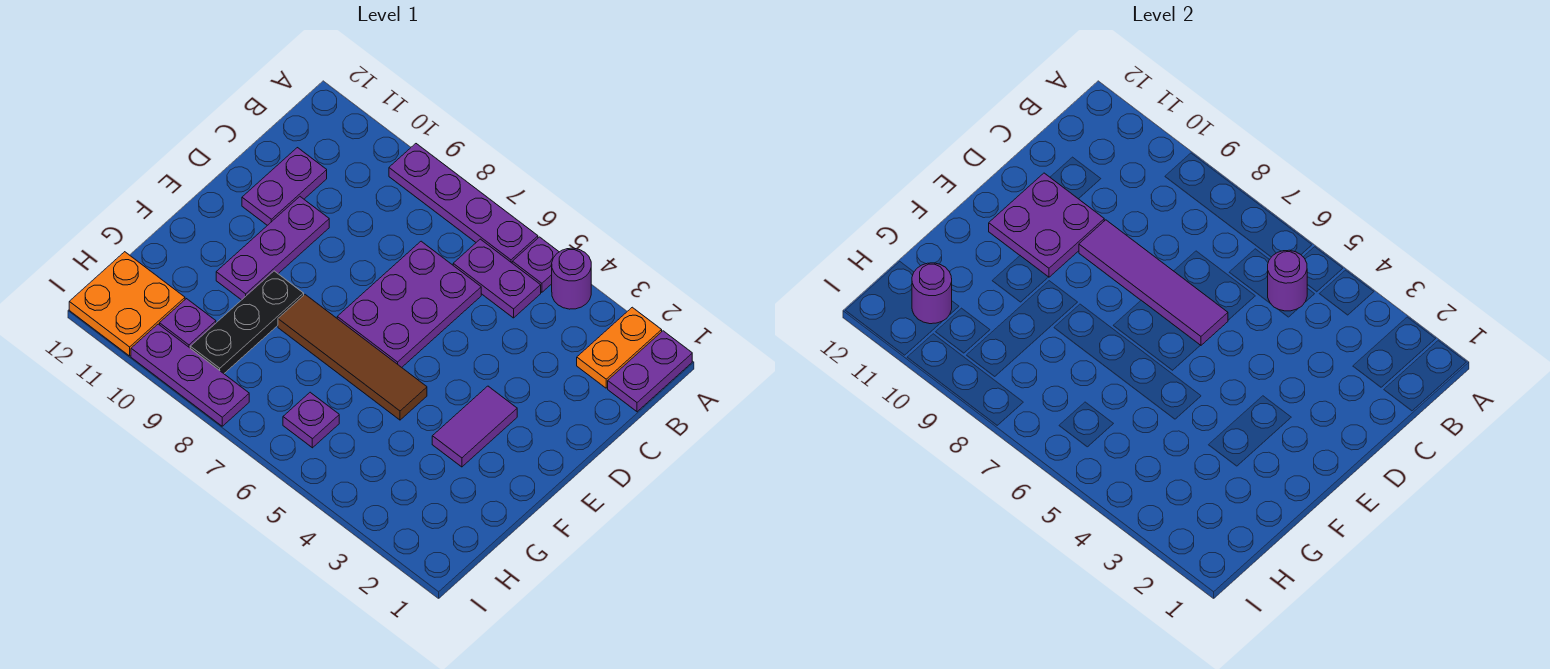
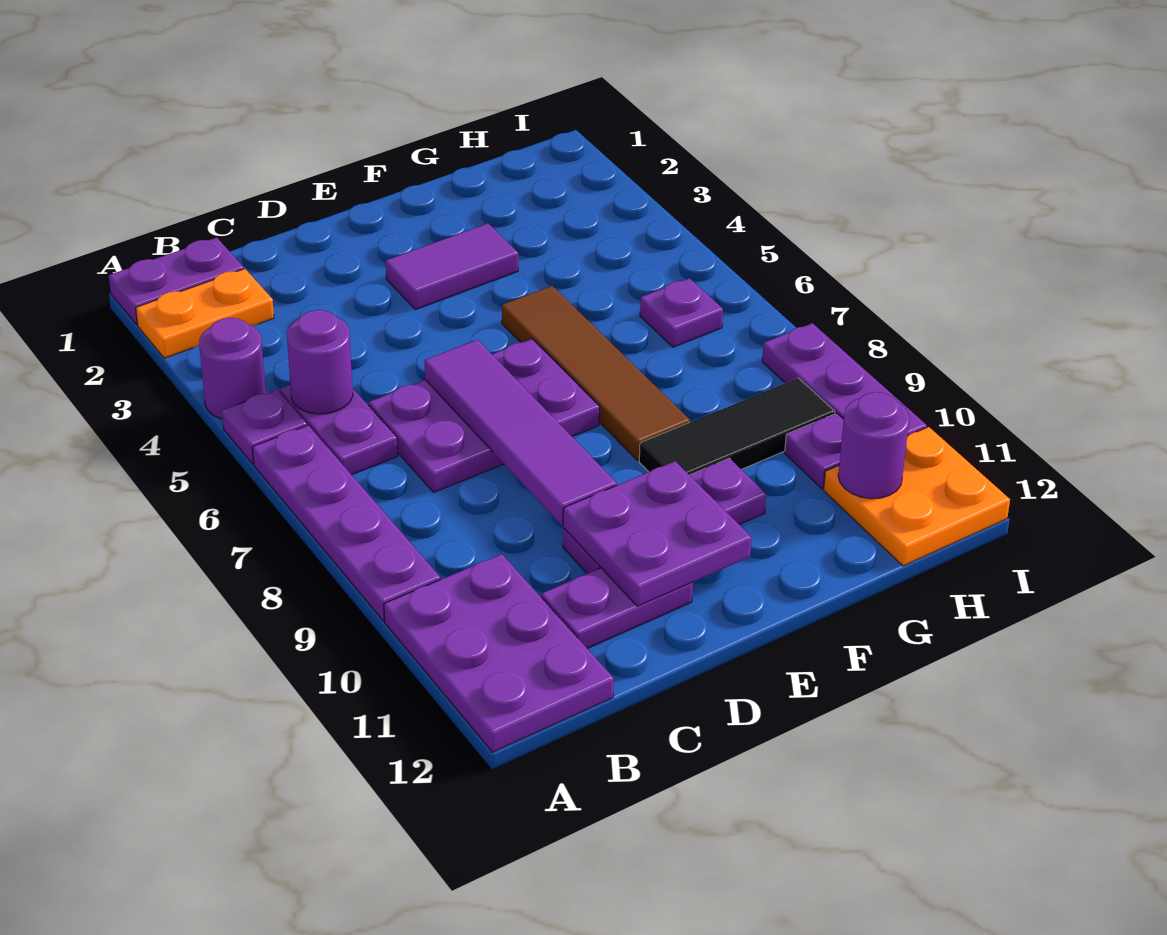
none -> purple plate A10:B12 level 1
black plate F9:H9 level 1 -> black tile F9:H9 level 1

